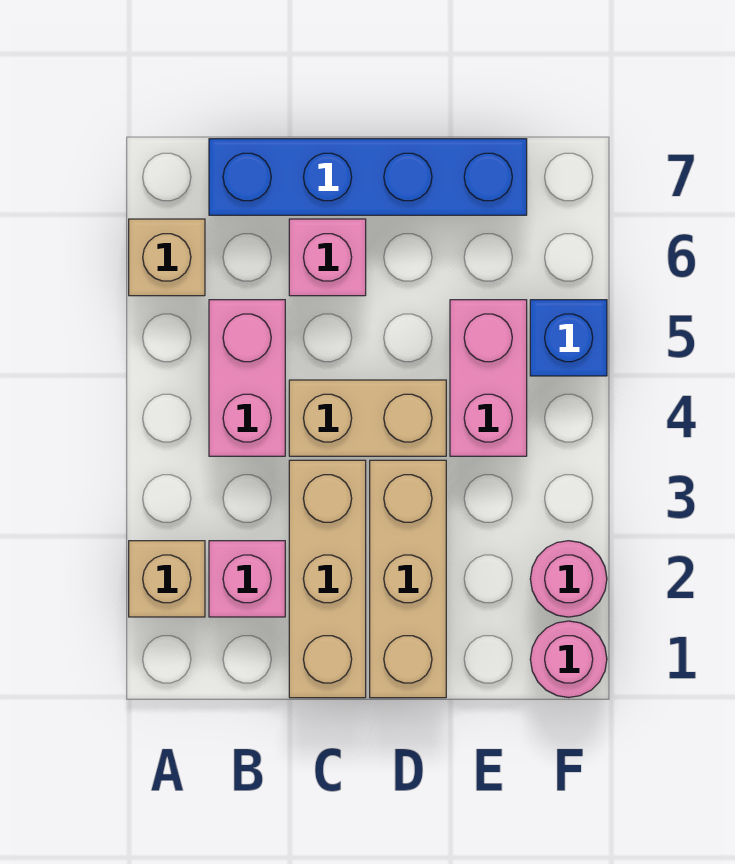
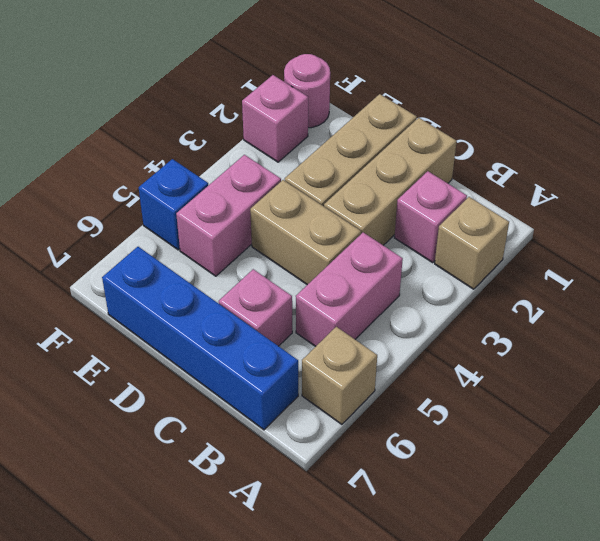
pink round brick F2 level 1 -> pink brick F2 level 1

